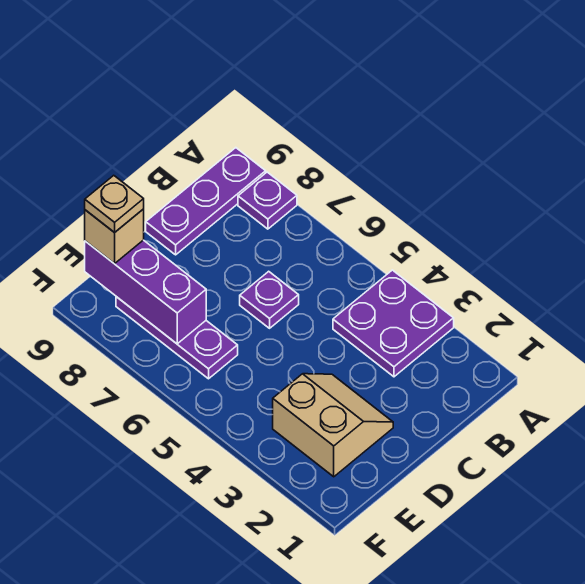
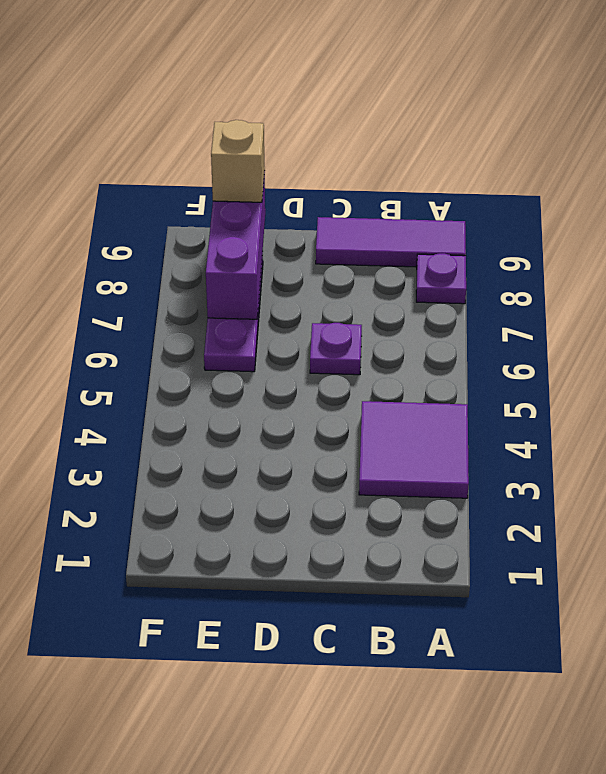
purple plate A3:B4 level 1 -> purple tile A3:B4 level 1
purple plate A9:C9 level 1 -> purple tile A9:C9 level 1
tan slope D2:E3 level 1 top E -> none
tan plate E9 level 4 -> none

